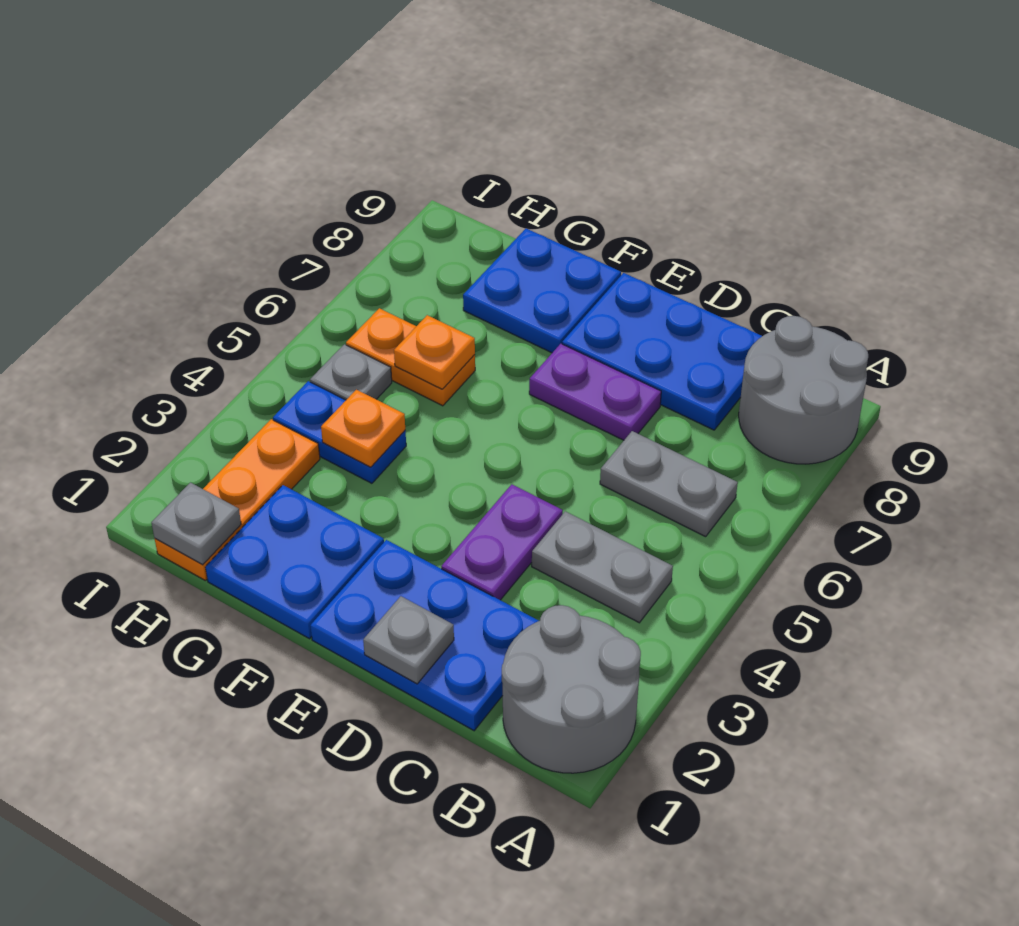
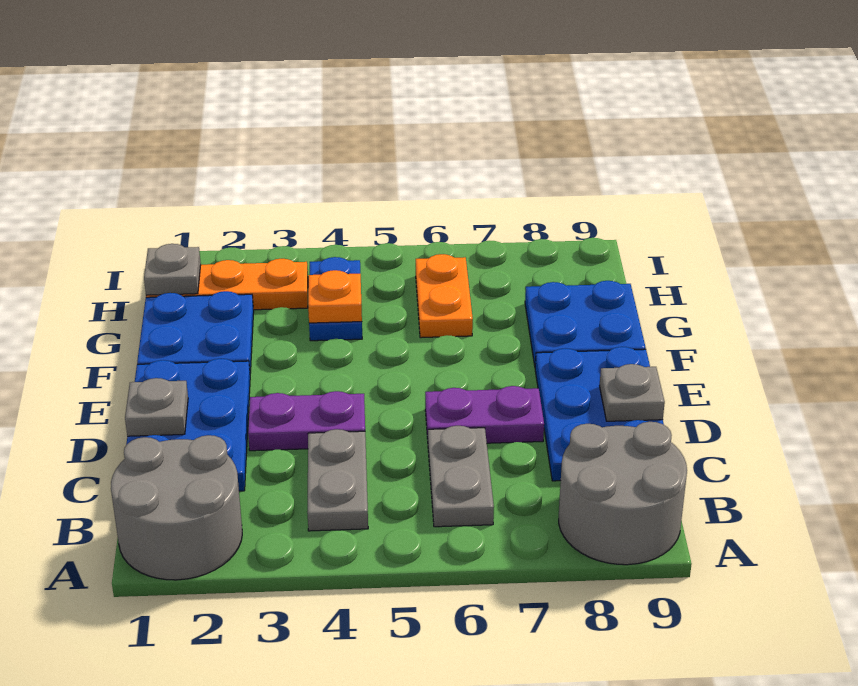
purple plate D7:E7 level 1 -> purple plate D6:D7 level 1
orange plate G6 level 2 -> none
grey plate H5 level 1 -> grey plate D9 level 2

